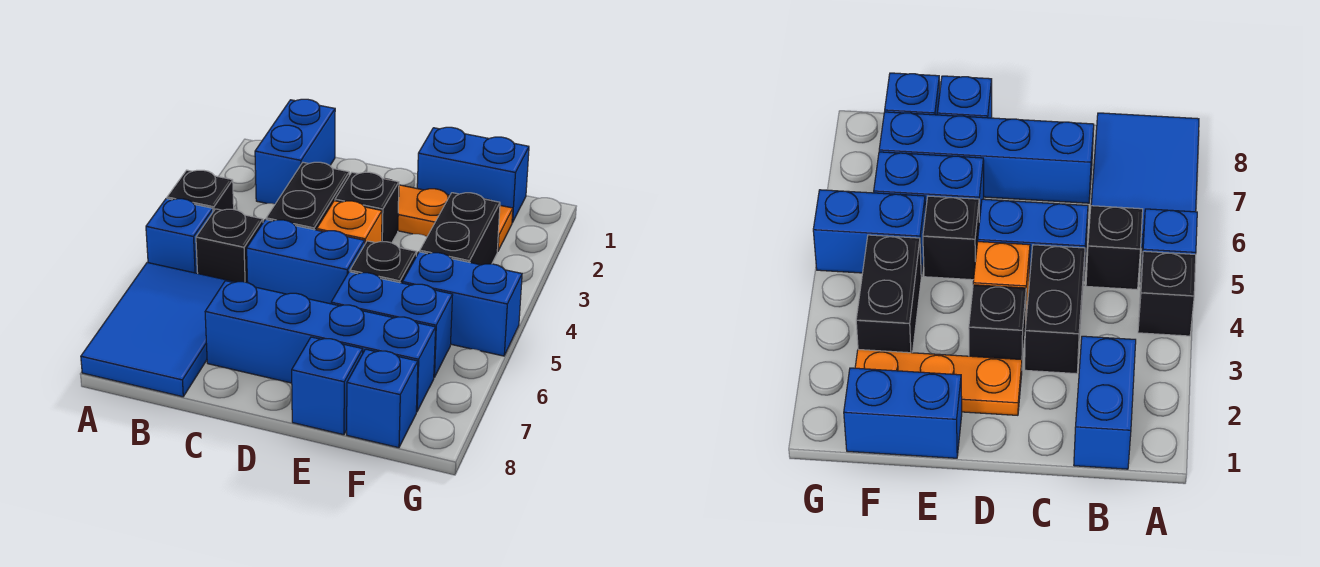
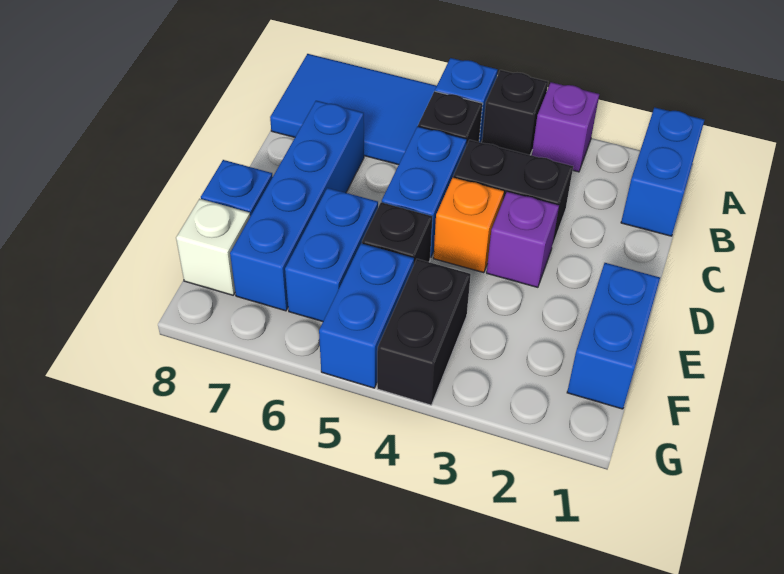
none -> purple brick A3 level 1
blue brick B1:B2 level 1 -> blue brick A1:B1 level 1
orange plate D2:F2 level 1 -> none
black brick D3 level 1 -> purple brick D3 level 1
black brick F3:F4 level 1 -> black brick F4:G4 level 1
blue brick F8 level 1 -> white brick F8 level 1

